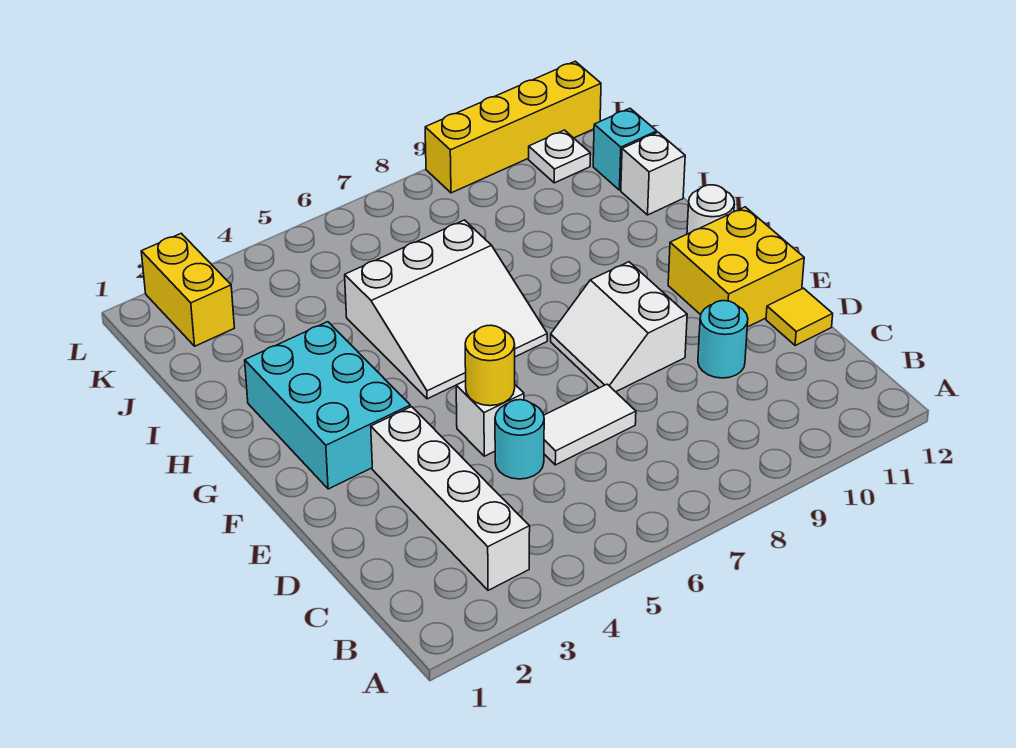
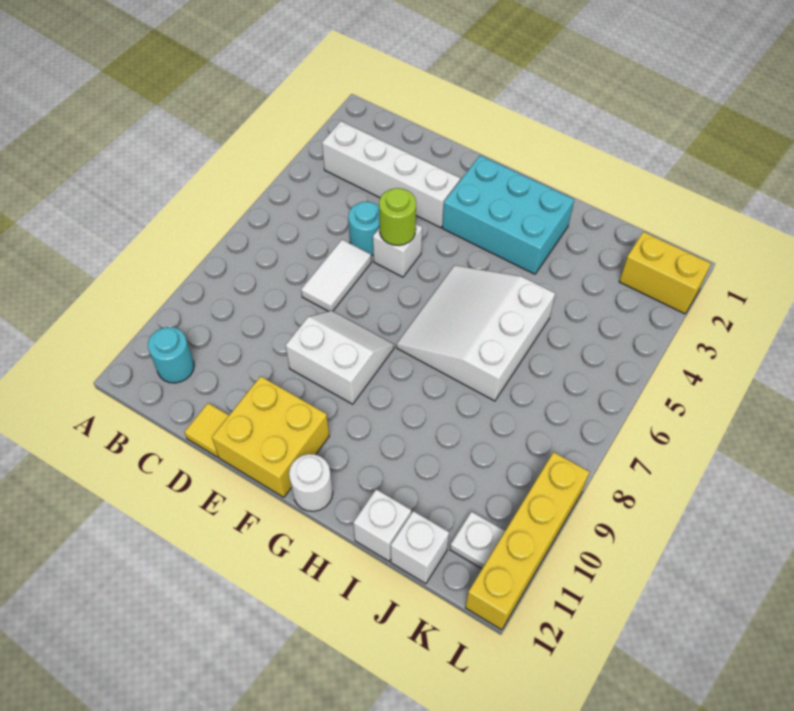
cyan round brick D10 level 1 -> cyan round brick B11 level 1
yellow round brick E5 level 2 -> lime round brick E5 level 2
cyan brick J12 level 1 -> white brick J12 level 1

